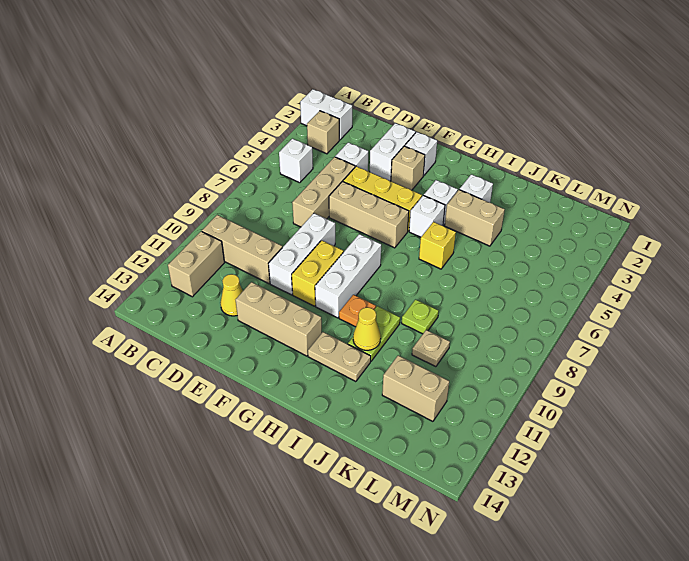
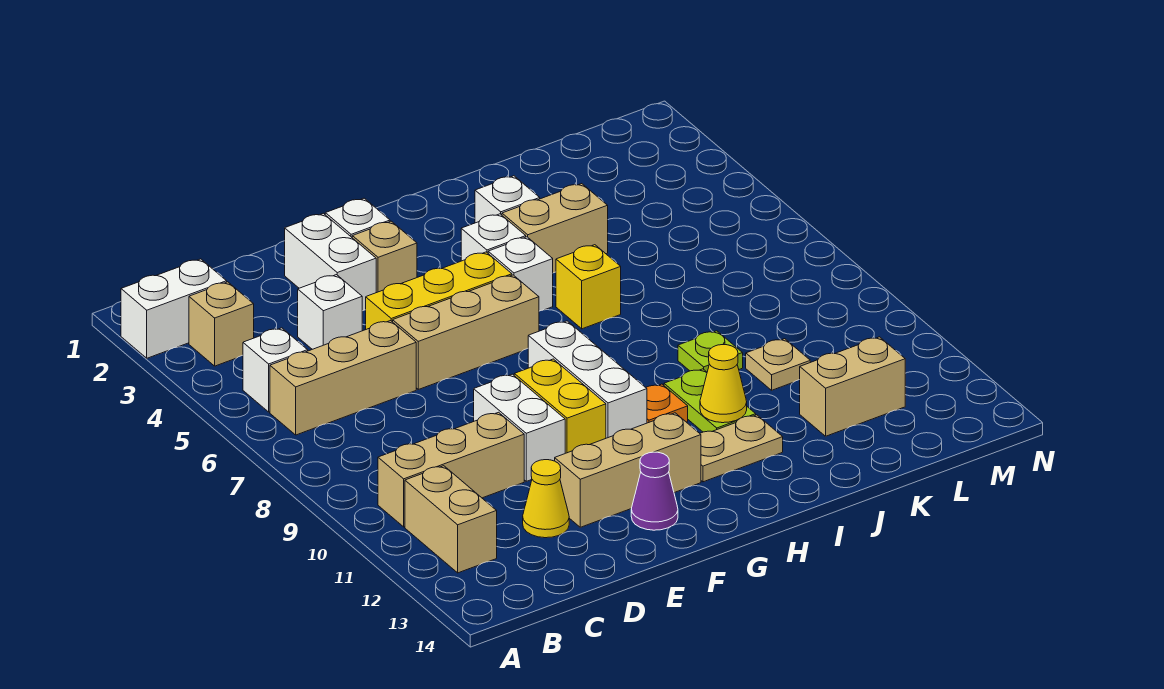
tan brick D5:D7 level 1 -> tan brick B6:D6 level 1
white brick E8:E10 level 1 -> white brick E9:E10 level 1
none -> purple cone F13 level 1

